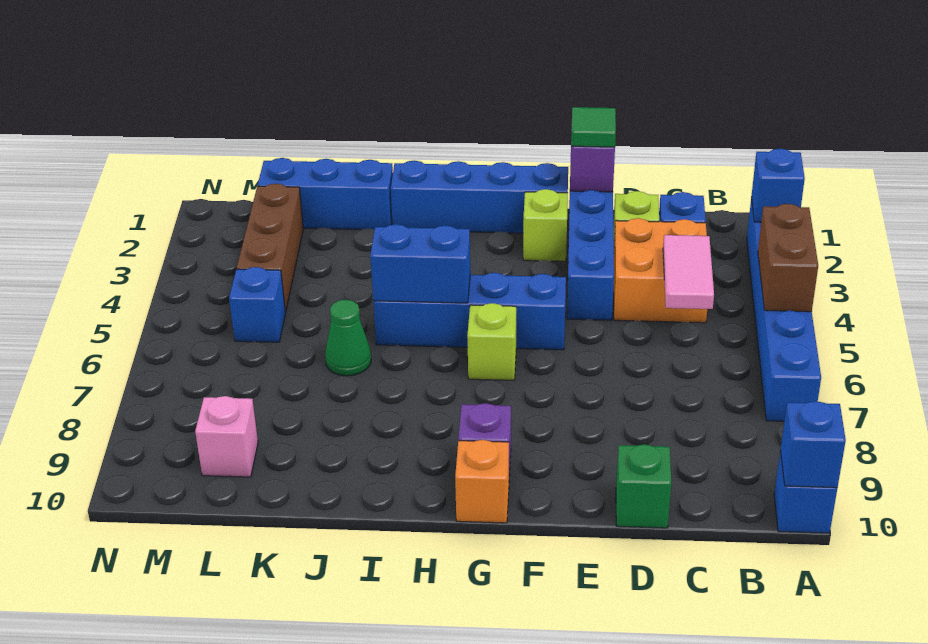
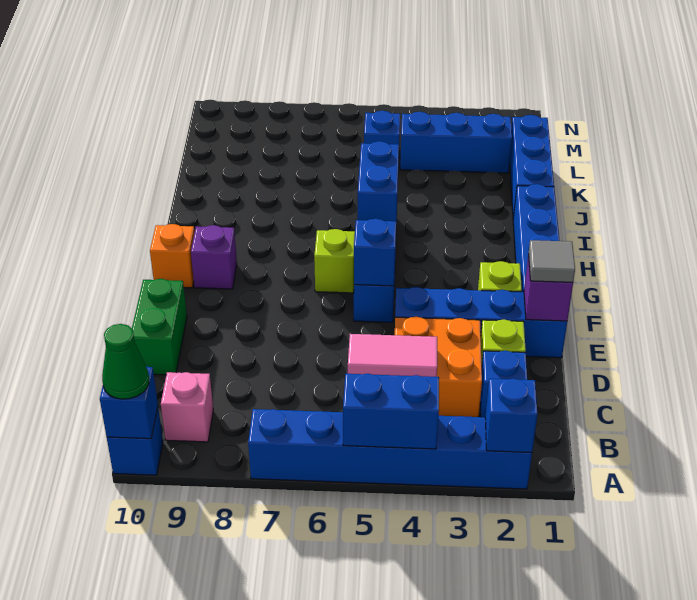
brown brick A4:A5 level 2 -> blue brick A4:A5 level 2
green brick D10 level 1 -> green brick D10:E10 level 1
green tile E1 level 3 -> grey tile E1 level 3
none -> blue brick F5 level 2
green cone J6 level 1 -> green cone A10 level 3
brown brick L2:L4 level 1 -> blue brick L2:L4 level 1
pink brick L9 level 1 -> pink brick B9 level 1

